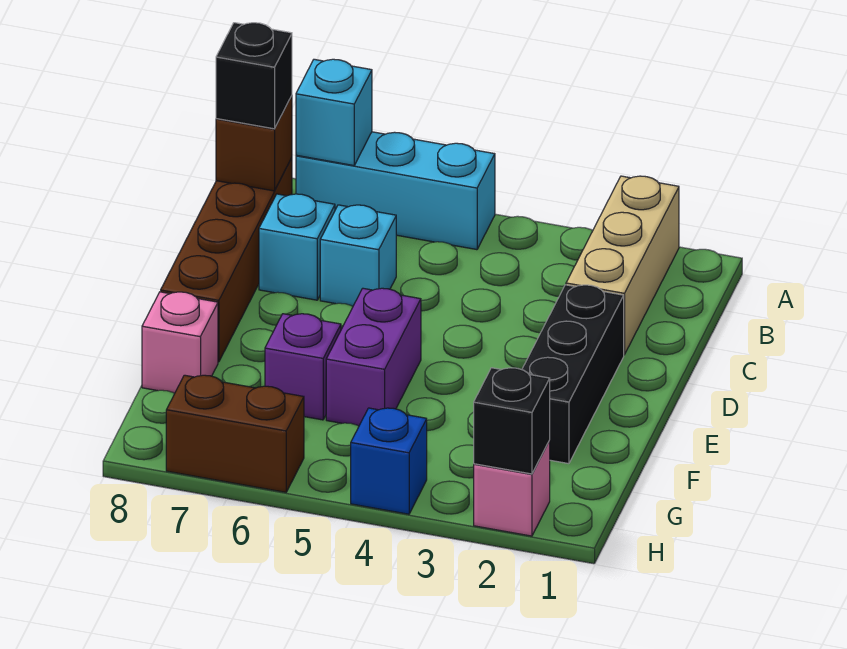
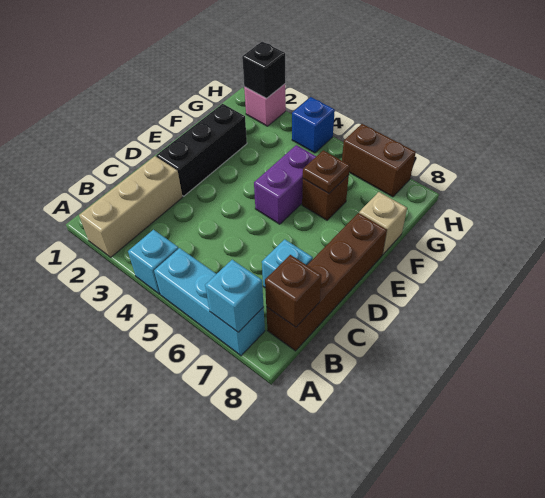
black brick B8 level 3 -> none
cyan brick C6 level 1 -> cyan brick A4 level 1
purple brick F6 level 1 -> brown brick F6 level 1
none -> brown plate F6 level 2
pink brick F8 level 1 -> tan brick F8 level 1

